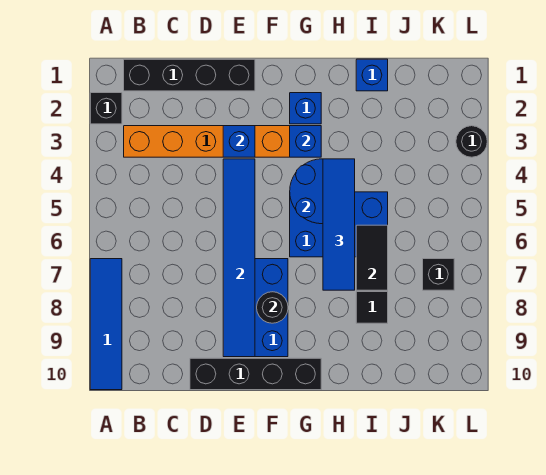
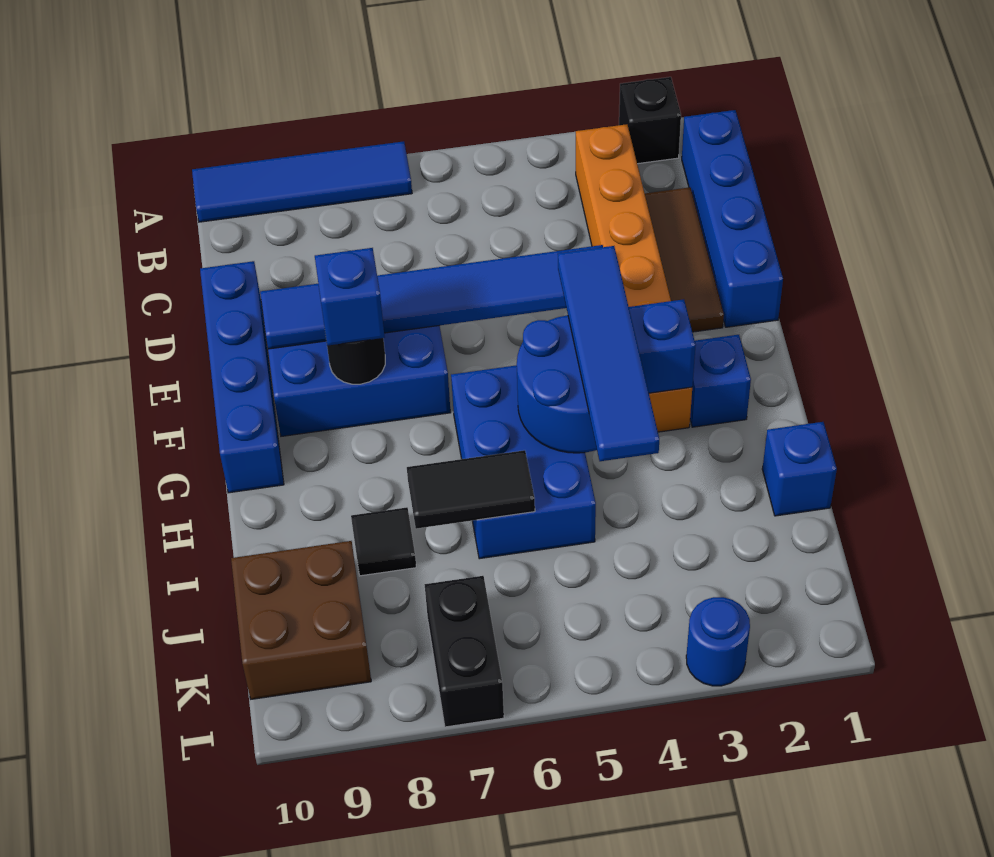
black brick B1:E1 level 1 -> blue brick B1:E1 level 1
none -> brown tile C2:E2 level 1
black brick D10:G10 level 1 -> blue brick D10:G10 level 1
blue brick E3 level 2 -> blue brick F8 level 3
blue tile H4:H7 level 3 -> blue tile F4:I4 level 3
none -> brown brick J9:K10 level 1
black brick K7 level 1 -> black brick K7:L7 level 1
black round brick L3 level 1 -> blue round brick L3 level 1

